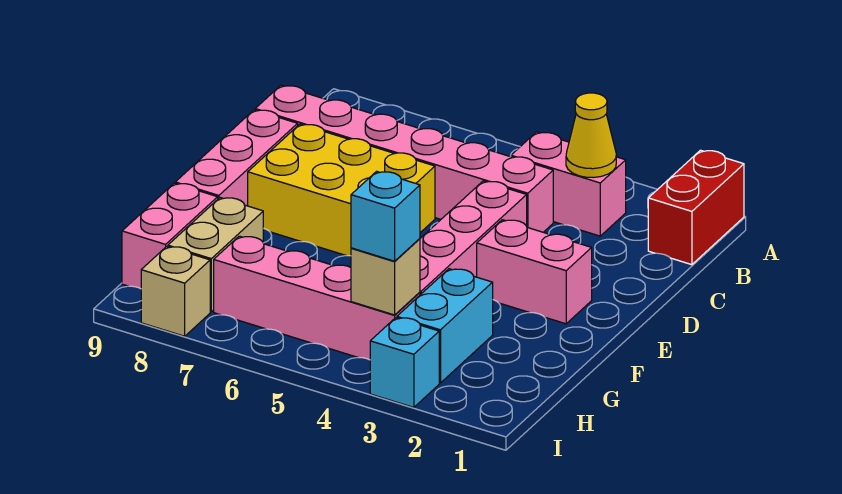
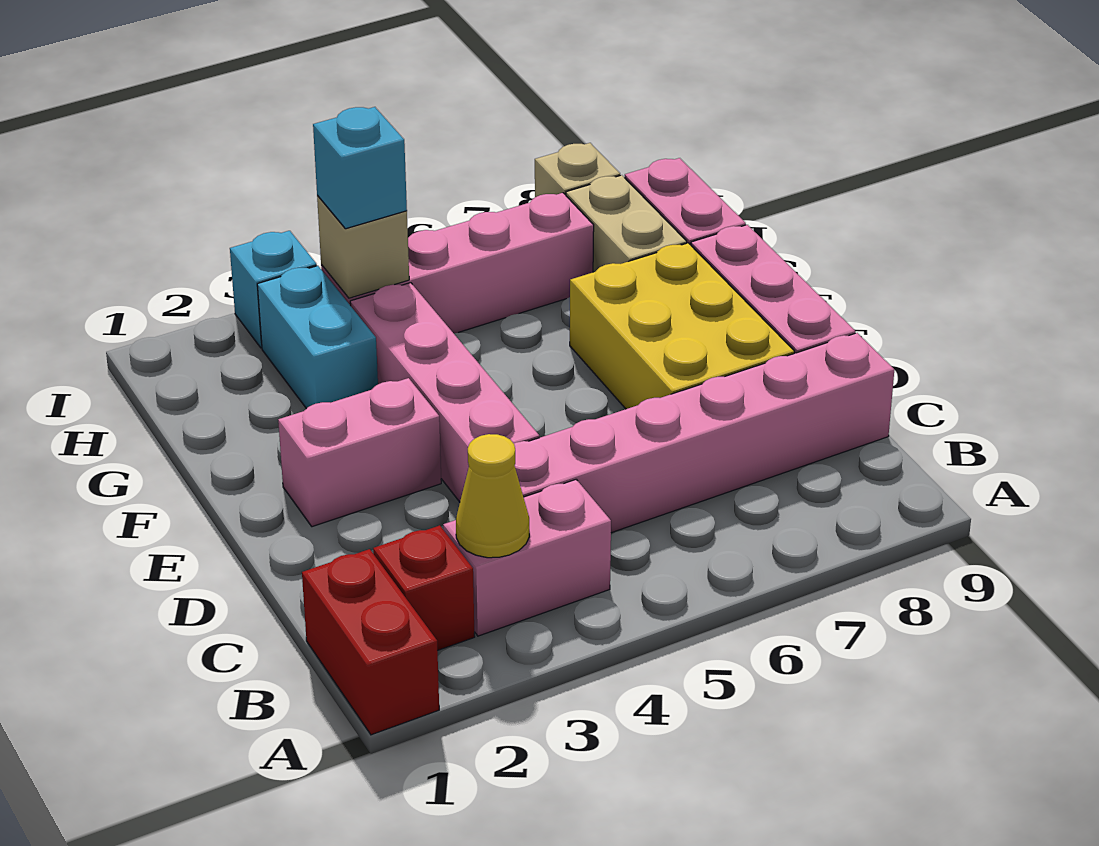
none -> red brick B2 level 1
yellow brick D6:E8 level 1 -> yellow brick D7:F8 level 1

